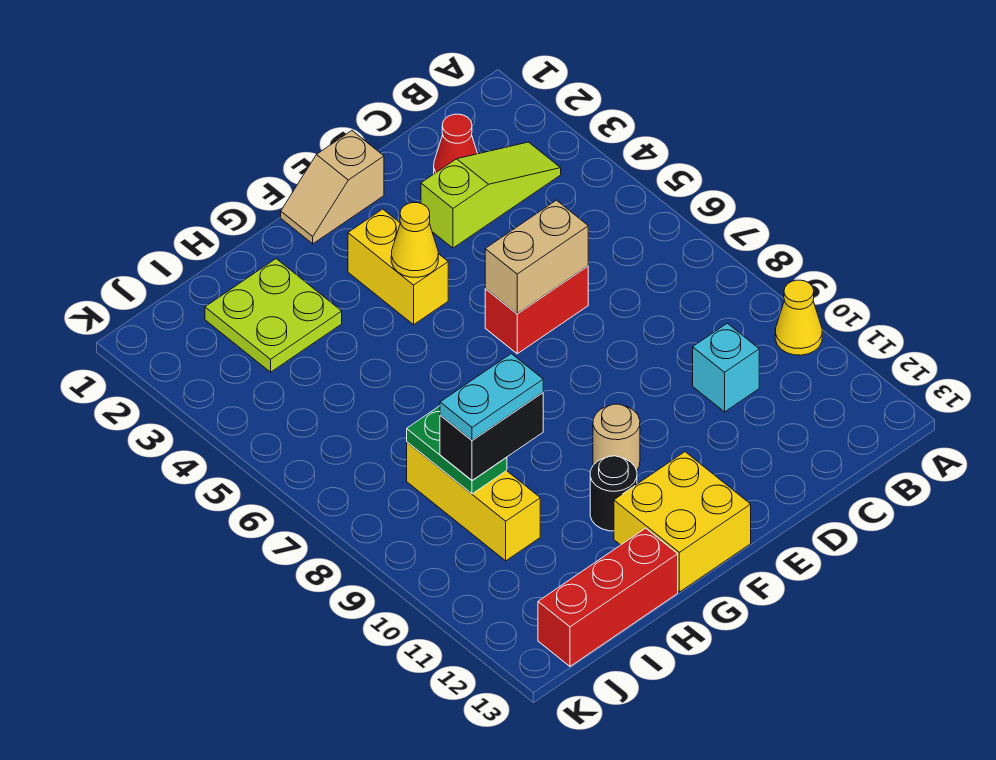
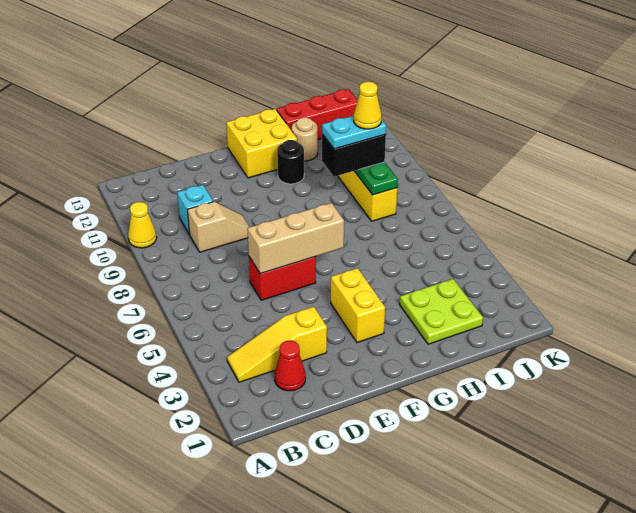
lime slope B3:D3 level 1 top D -> yellow slope B3:D3 level 1 top D
tan brick D6:E6 level 2 -> tan brick D6:F6 level 2
tan slope E1:F1 level 1 top E -> tan slope C9:D9 level 1 top C
yellow cone F4 level 2 -> yellow cone I9 level 5
tan round brick F10 level 1 -> tan round brick H12 level 1

